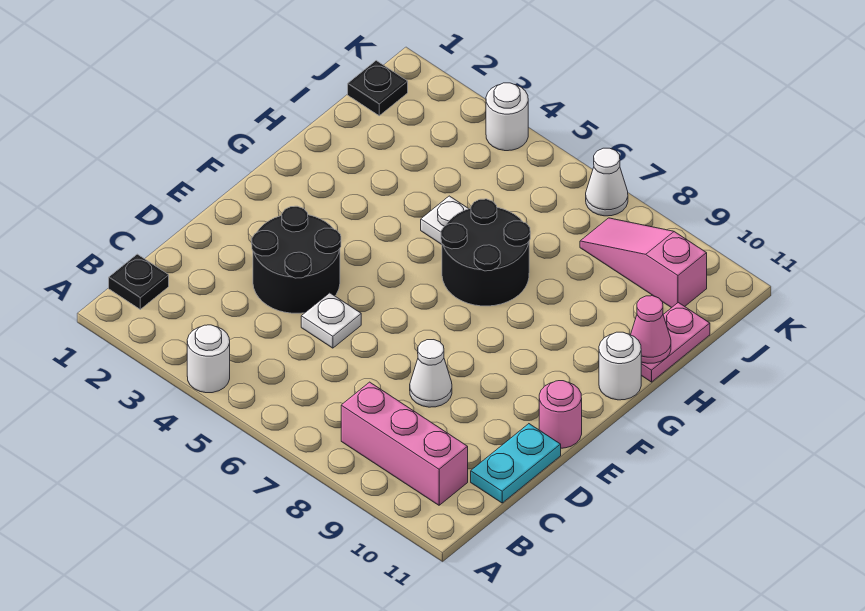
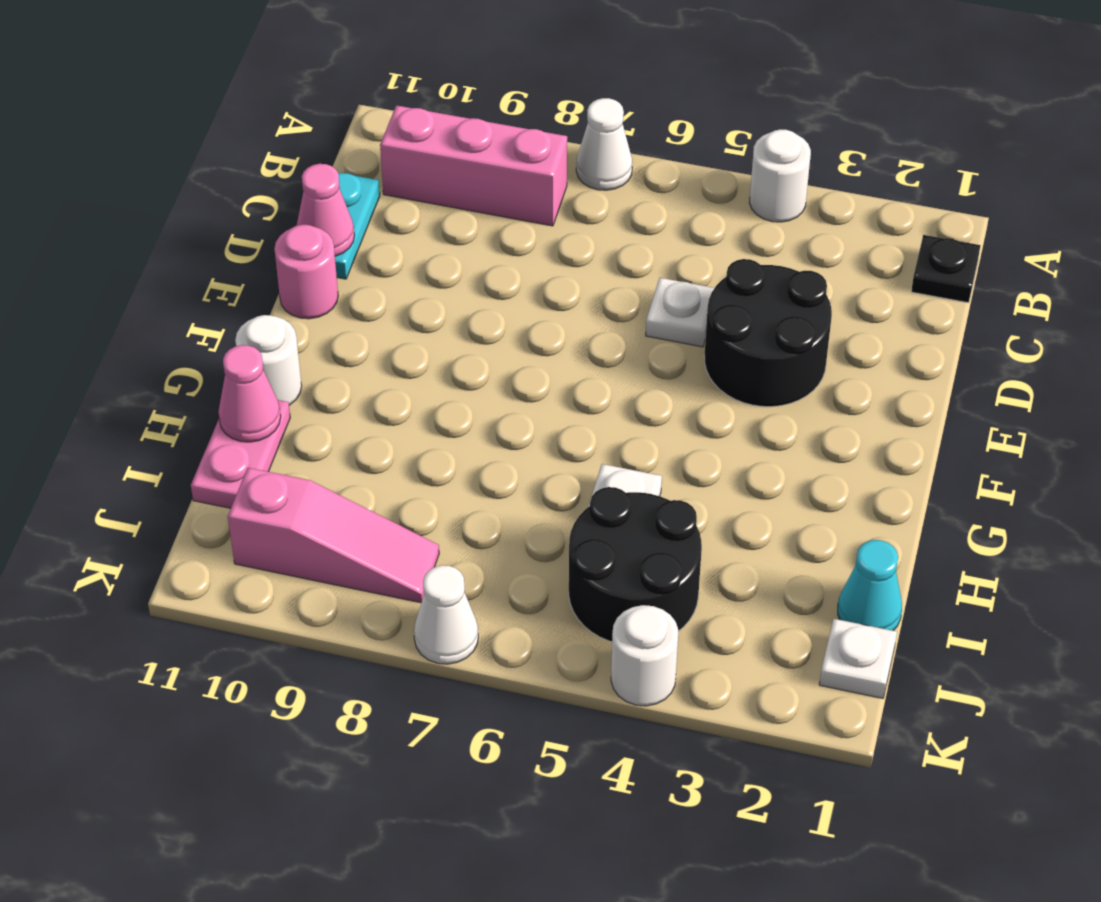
white cone D8 level 1 -> white cone A7 level 1
none -> pink cone D11 level 2
black round brick G6:H7 level 1 -> black round brick I4:J5 level 1
none -> cyan cone I1 level 1
black plate J1 level 1 -> white plate J1 level 1

